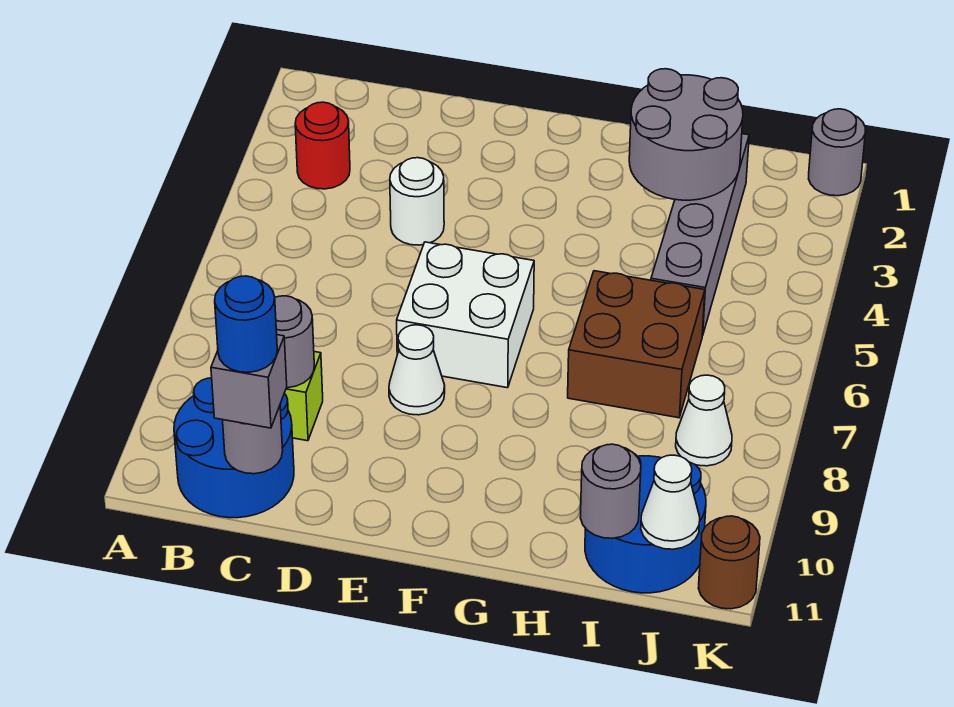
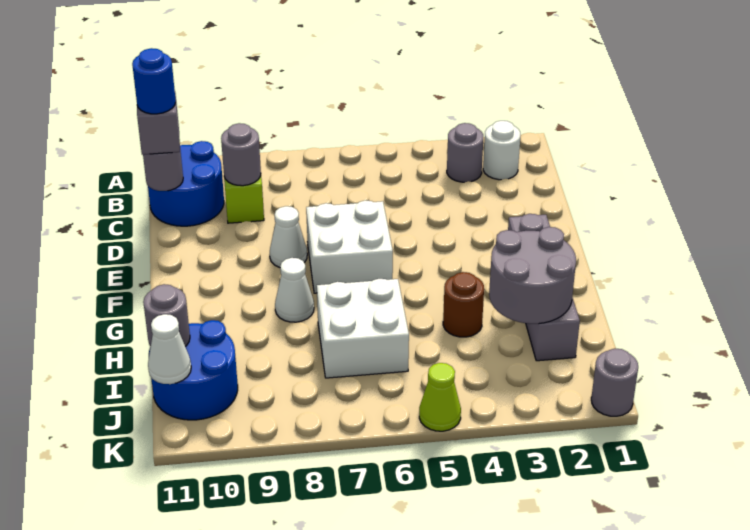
red round brick B3 level 1 -> grey round brick B3 level 1
white round brick D4 level 1 -> white round brick B2 level 1
brown brick H6:I7 level 1 -> white brick H6:I7 level 1
grey brick I2:I5 level 1 -> grey brick F2:I2 level 1
white cone J8 level 1 -> white cone G8 level 1
none -> lime cone K5 level 1
brown round brick K11 level 1 -> brown round brick H4 level 1

